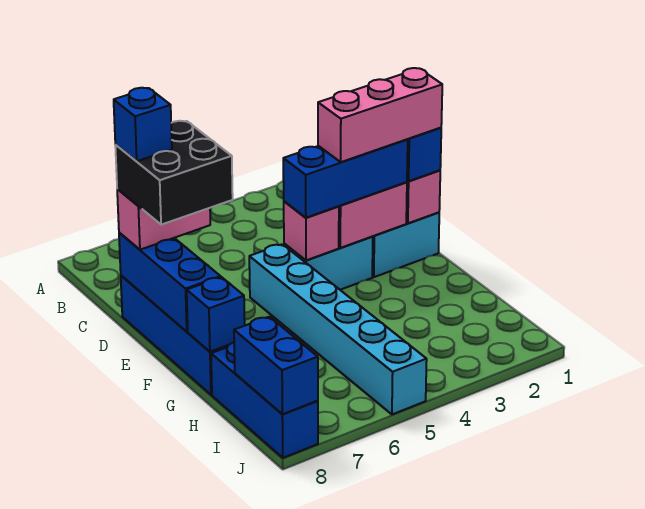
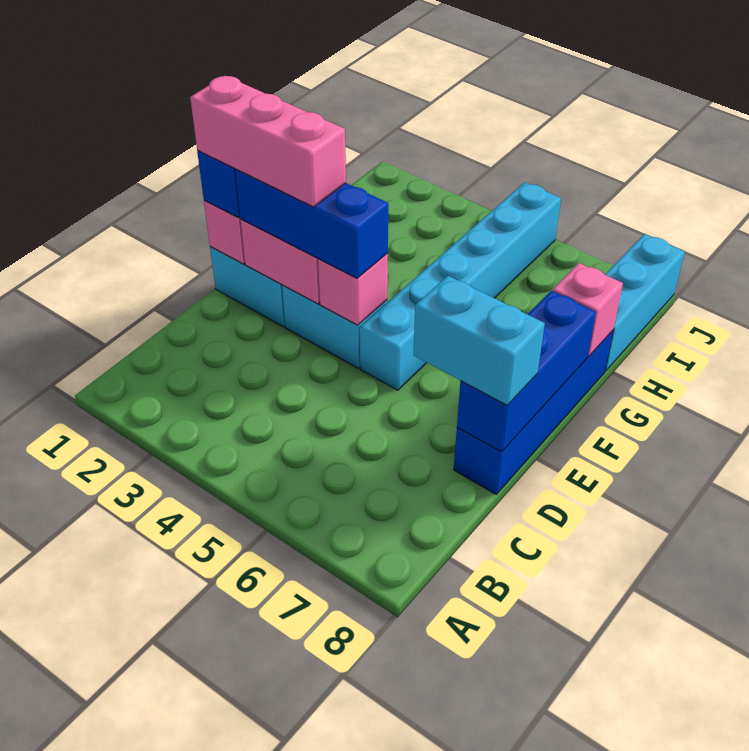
pink brick D7:D8 level 3 -> cyan brick D7:D8 level 3
black brick D7:E8 level 4 -> none
blue brick D8 level 5 -> none
blue brick G8 level 2 -> pink brick G8 level 2
blue brick H8:J8 level 1 -> cyan brick H8:J8 level 1
blue brick I8:J8 level 2 -> none

